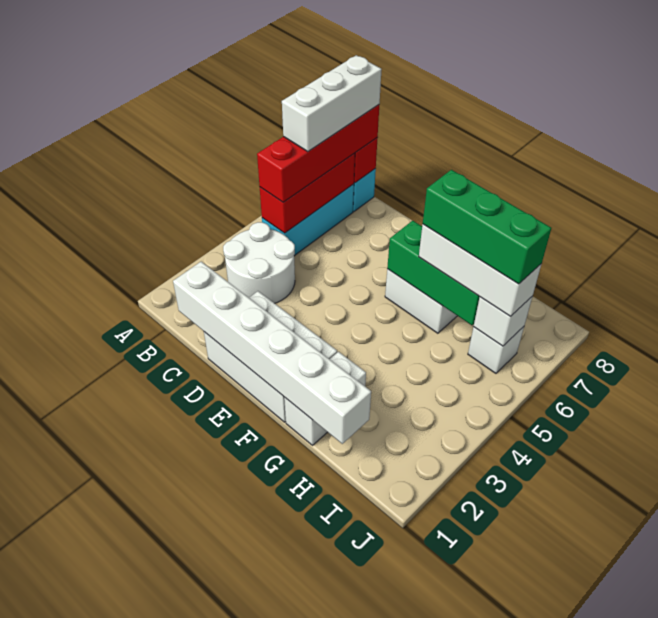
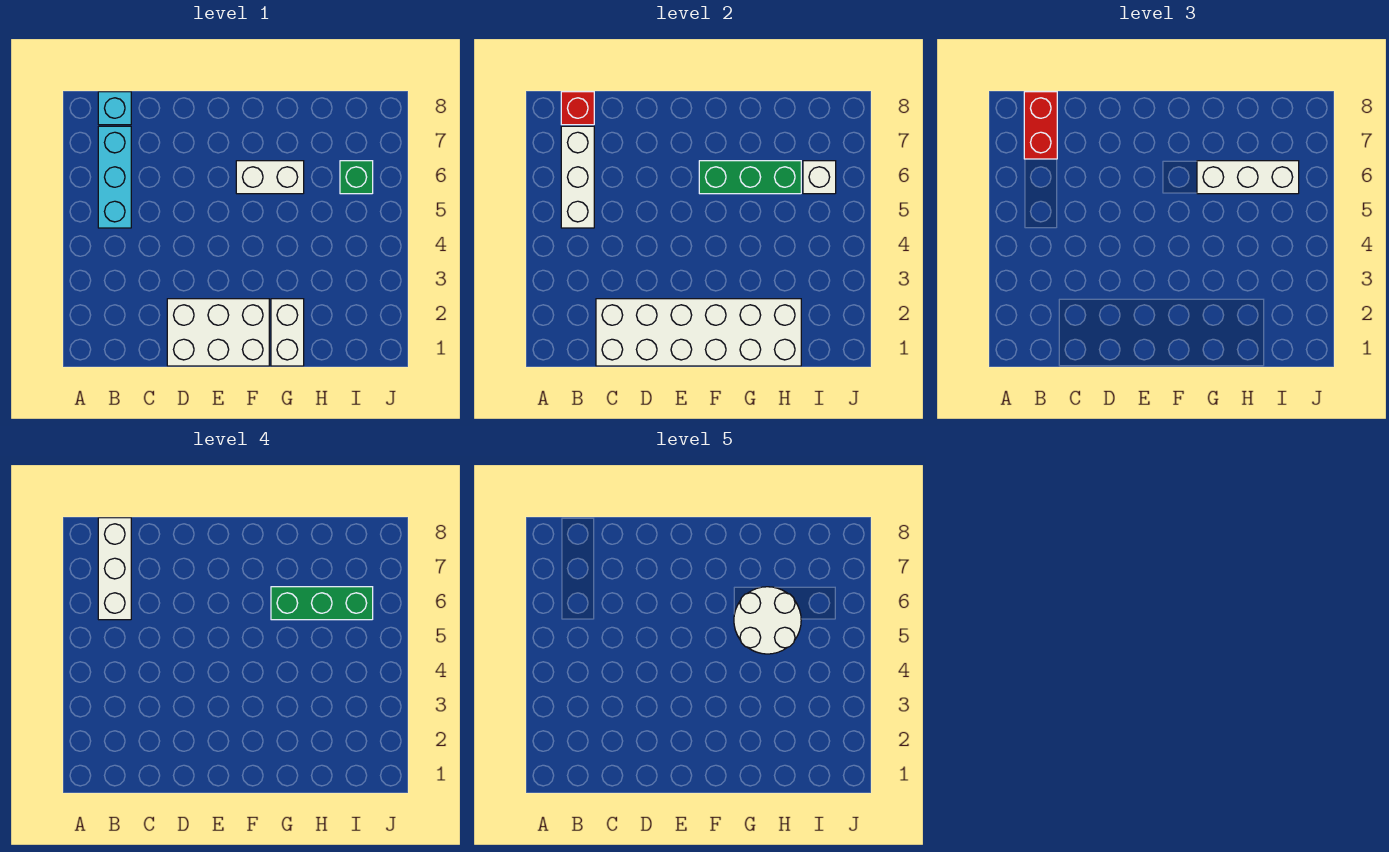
white round brick B3:C4 level 1 -> white round brick G5:H6 level 5
red brick B5:B7 level 2 -> white brick B5:B7 level 2
red brick B5:B8 level 3 -> red brick B7:B8 level 3
white brick C1:H1 level 2 -> white brick C1:H2 level 2
white brick I6 level 1 -> green brick I6 level 1

